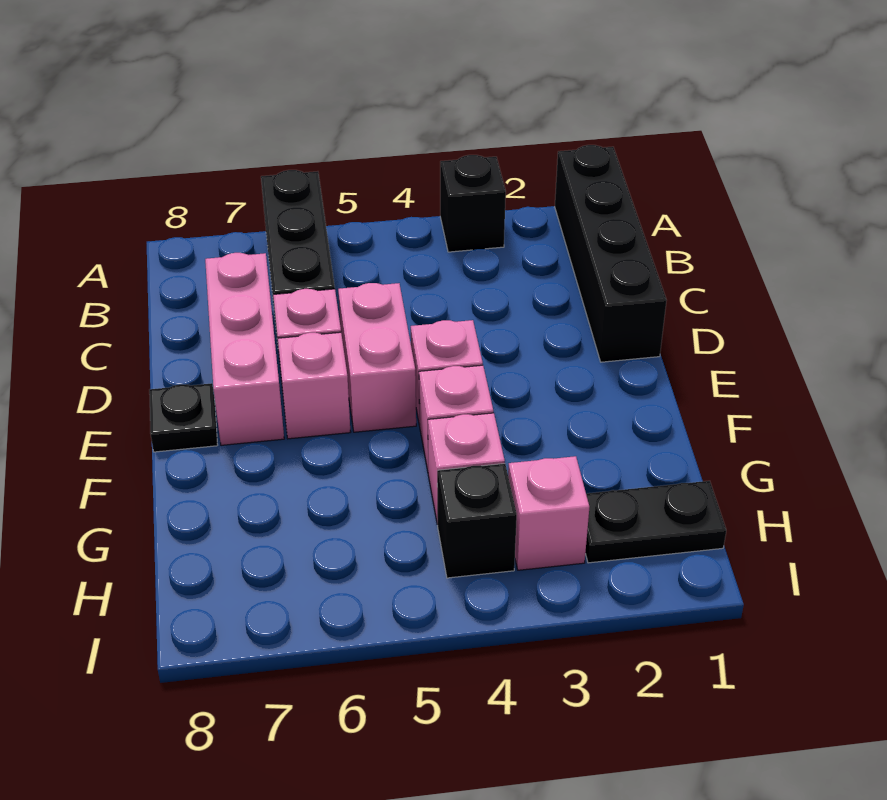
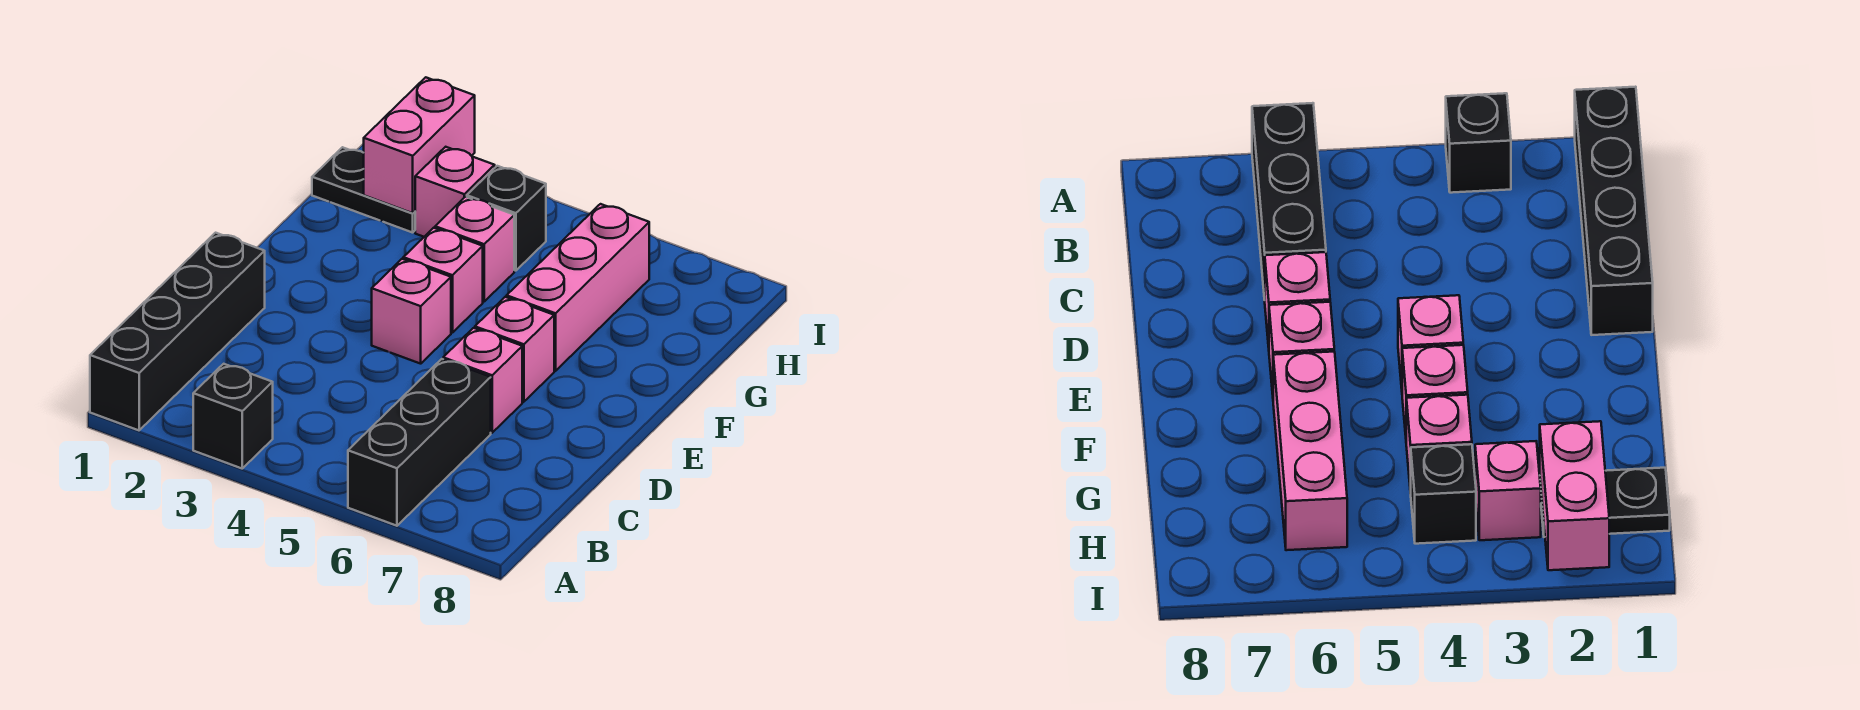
pink brick C7:E7 level 1 -> pink brick F6:H6 level 1
pink brick D5:E5 level 1 -> pink brick H2:I2 level 2
black plate E8 level 1 -> none

